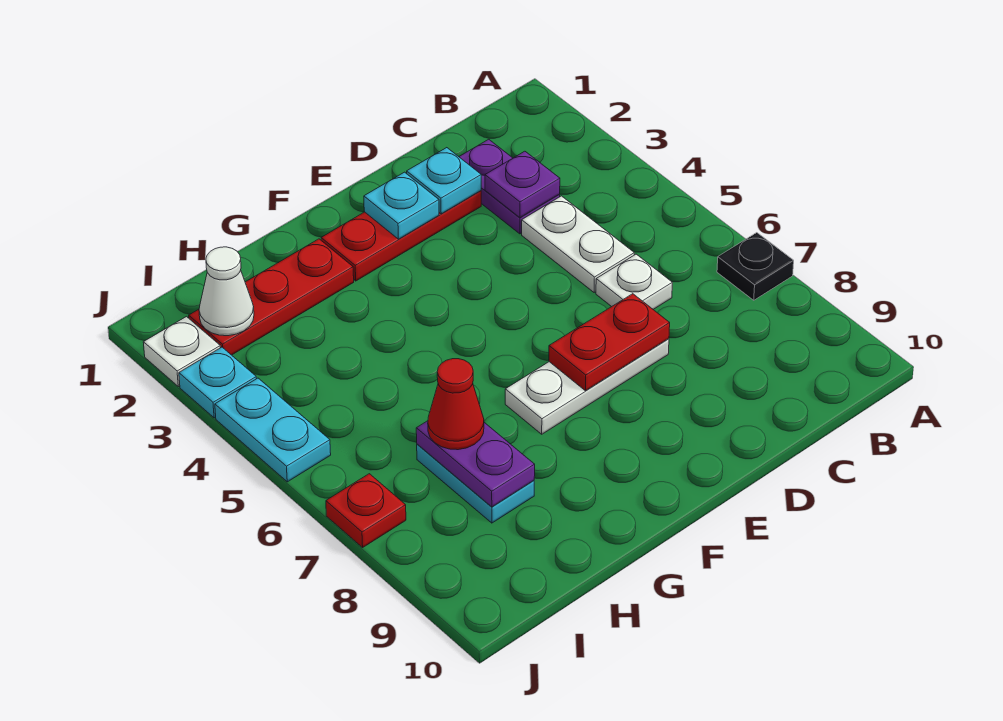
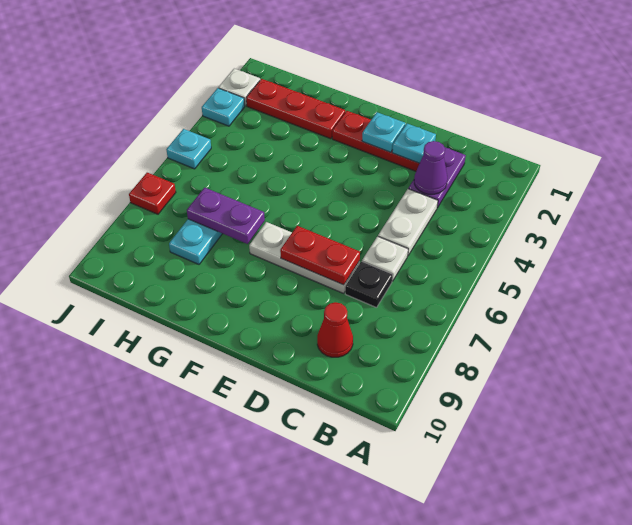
black plate A7 level 1 -> black plate C7 level 1
purple plate C3 level 2 -> purple cone C3 level 2
purple plate H7:H8 level 2 -> purple plate G7:H7 level 2
red cone H7 level 3 -> red cone C9 level 1
white cone I2 level 2 -> none
cyan plate J4:J5 level 1 -> cyan plate J5 level 1

